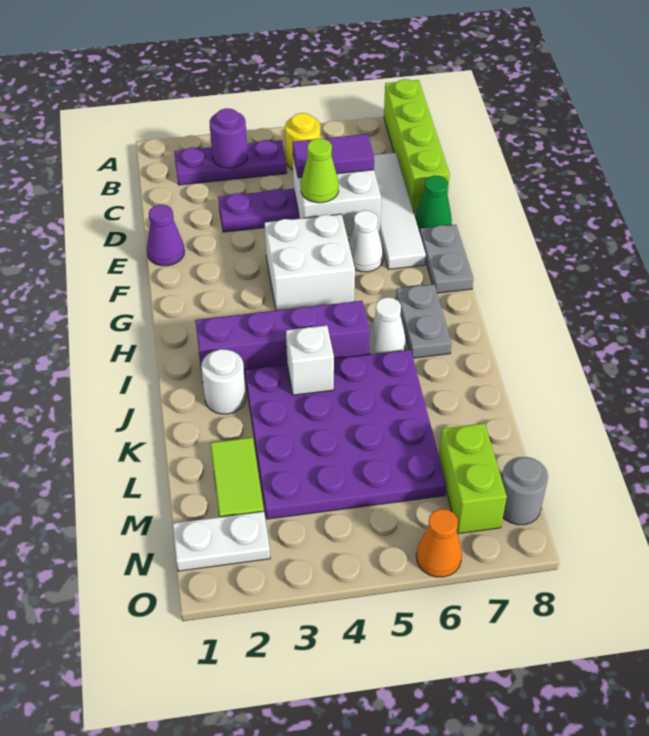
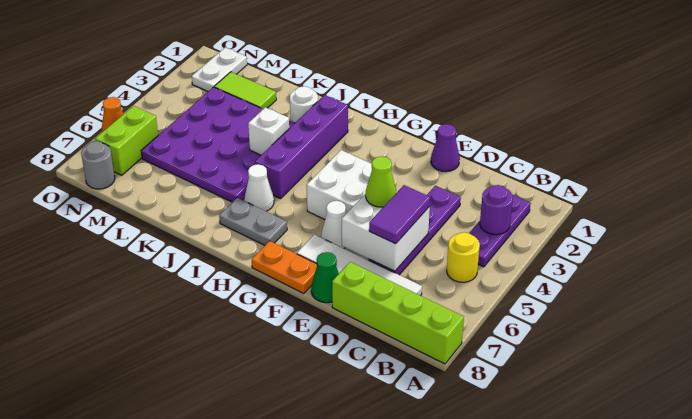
grey plate F8:G8 level 1 -> orange plate F8:G8 level 1
lime brick M7:N7 level 1 -> lime brick N6:N7 level 1

